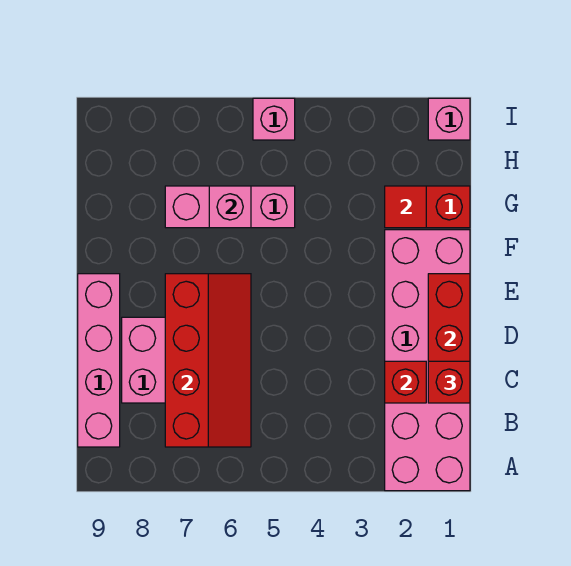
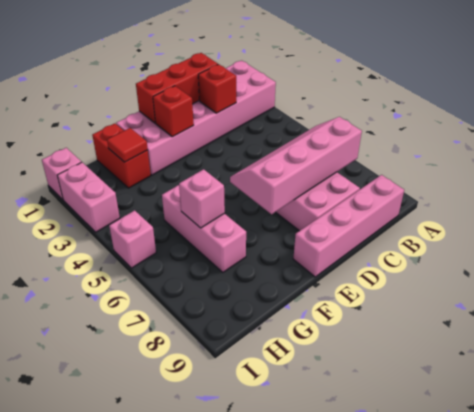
red slope B6:E7 level 2 top 7 -> pink slope B6:E7 level 2 top 7
red brick C1 level 3 -> red brick E2 level 2
none -> pink brick I2:I3 level 1

